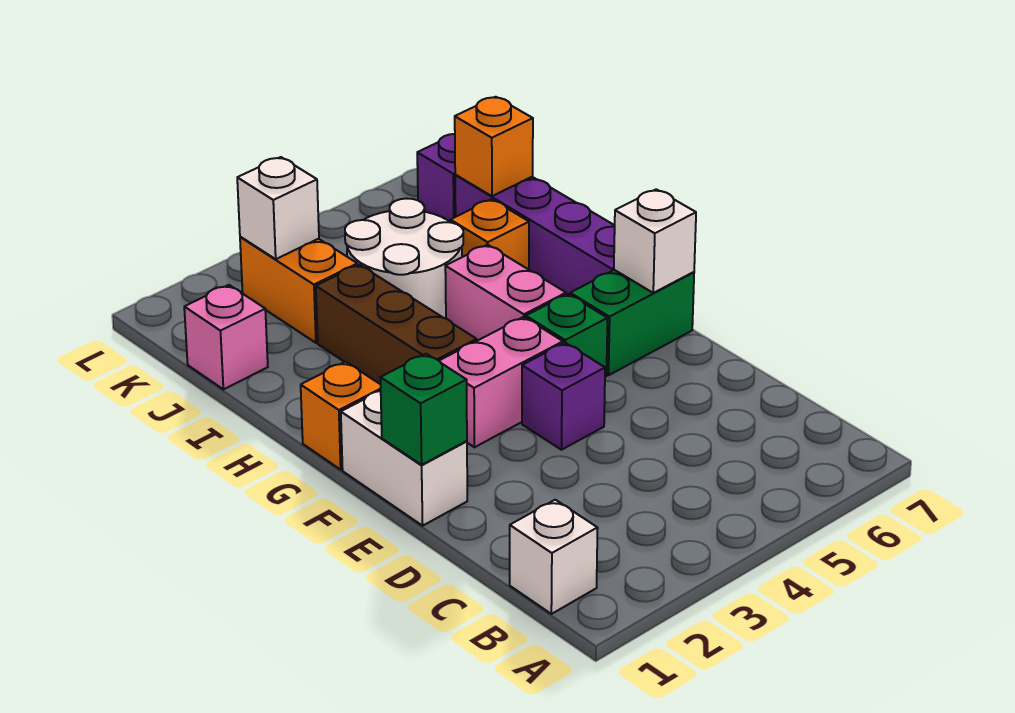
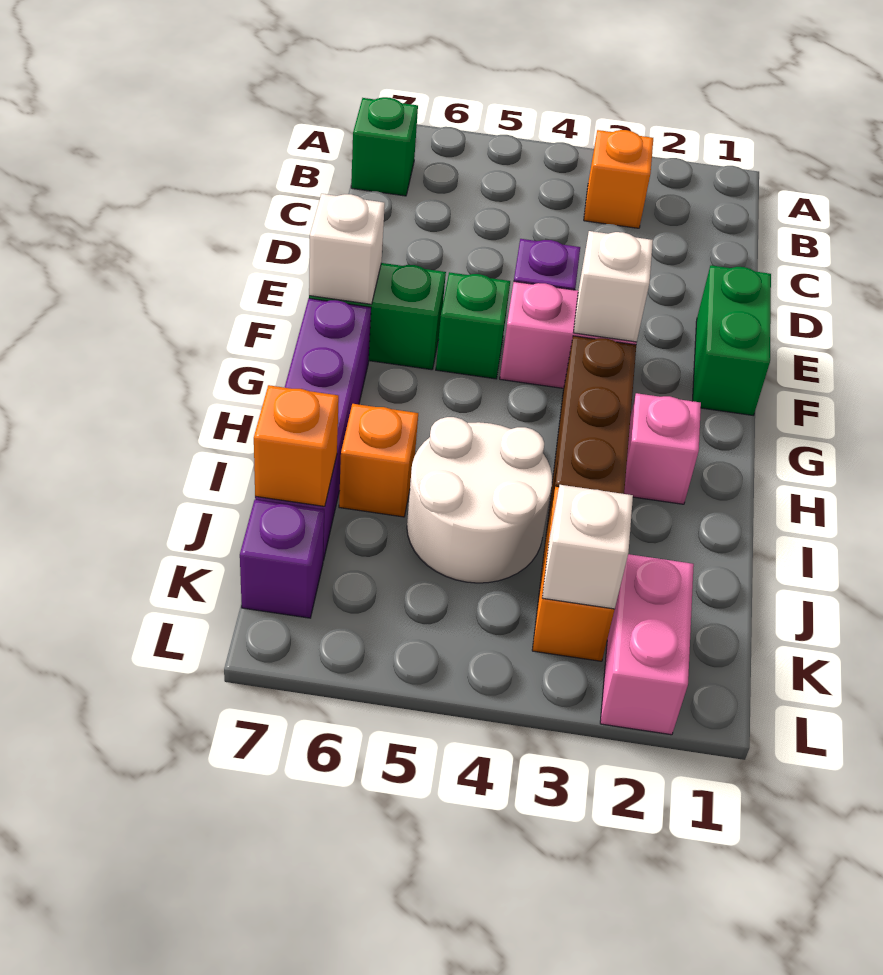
white brick B1 level 1 -> white brick F3 level 2
white brick E1:F1 level 1 -> green brick E1:F1 level 1
green brick E1 level 2 -> green brick B7 level 1
orange brick G1 level 1 -> orange brick B3 level 1
pink brick G5:H5 level 1 -> pink brick K2:L2 level 1
pink brick J1 level 1 -> pink brick H2 level 1

